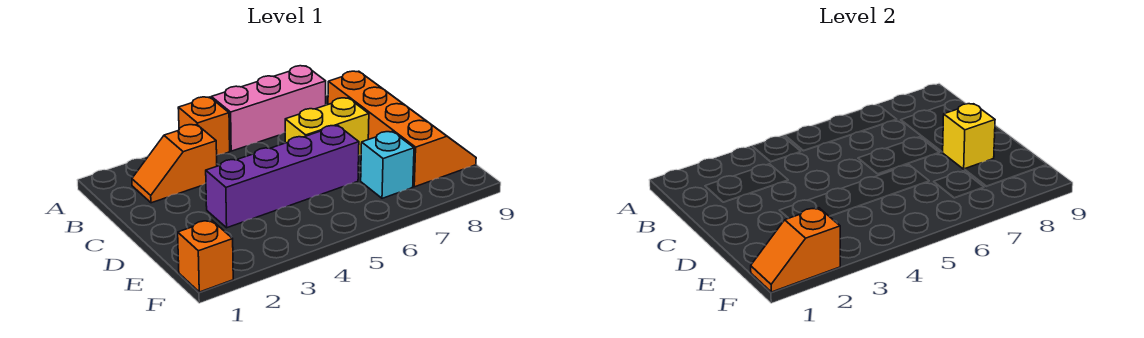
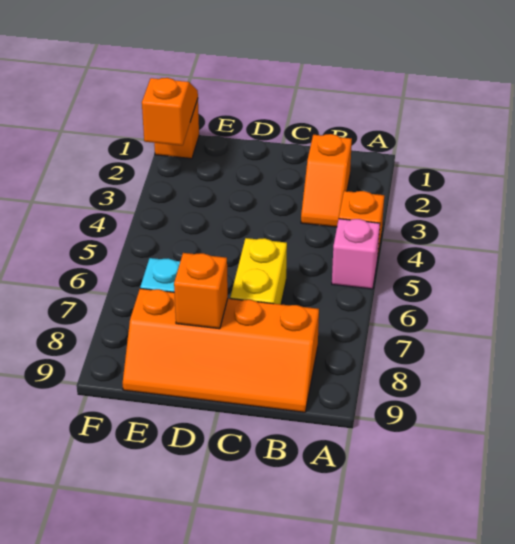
pink brick A5:A7 level 1 -> pink brick A5 level 1
orange slope B2:B3 level 1 top 3 -> orange slope B2:B3 level 1 top 2
purple brick D3:D6 level 1 -> none
yellow brick D8 level 2 -> orange brick D8 level 2

